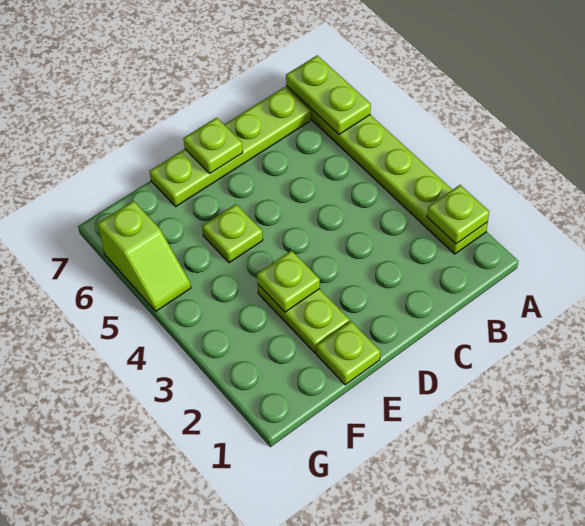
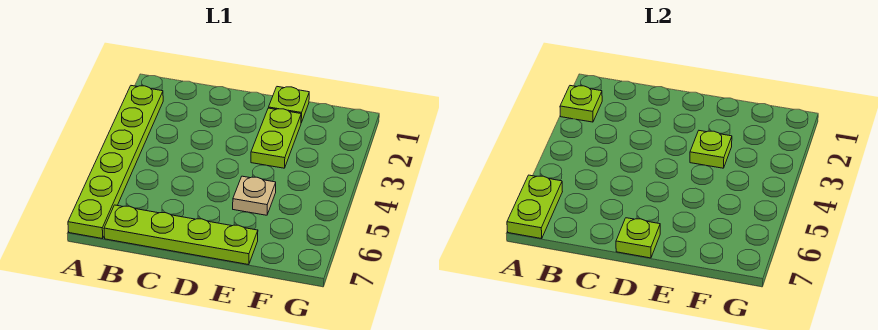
lime plate E5 level 1 -> tan plate E5 level 1
lime slope G5:G6 level 1 top 6 -> none

